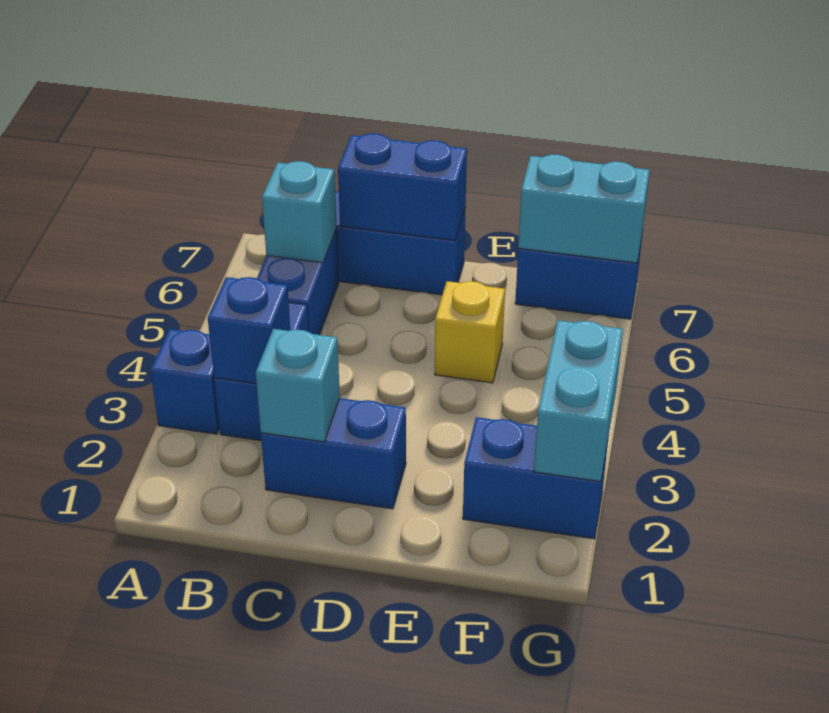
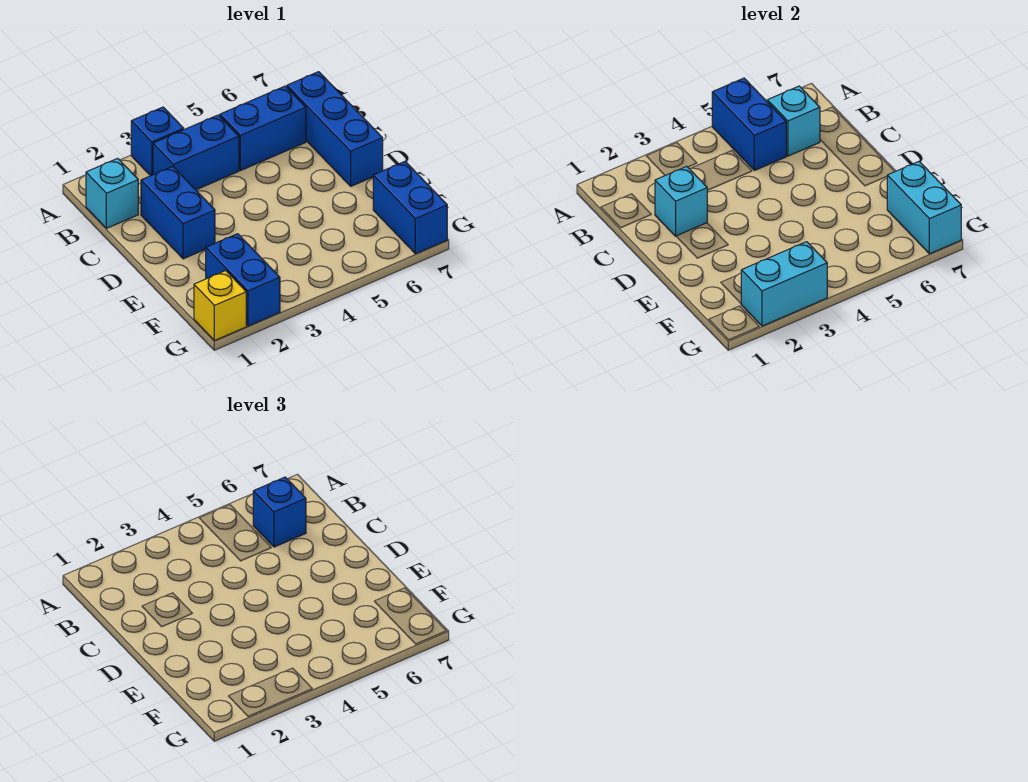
none -> cyan brick B1 level 1
blue brick B3 level 2 -> blue brick B6 level 3
blue brick C7:D7 level 2 -> blue brick A5:B5 level 2
yellow brick E5 level 1 -> yellow brick G1 level 1

